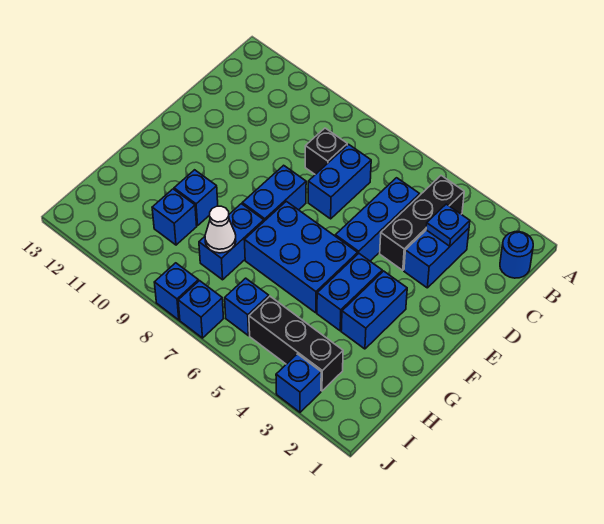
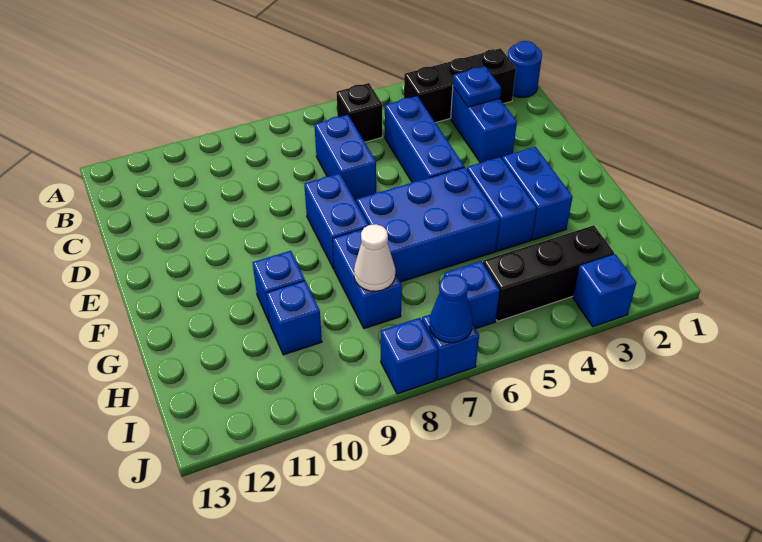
black brick B4:D4 level 1 -> black brick B2:B4 level 1
black brick C8 level 1 -> black brick B6 level 1
none -> blue cone J7 level 2

